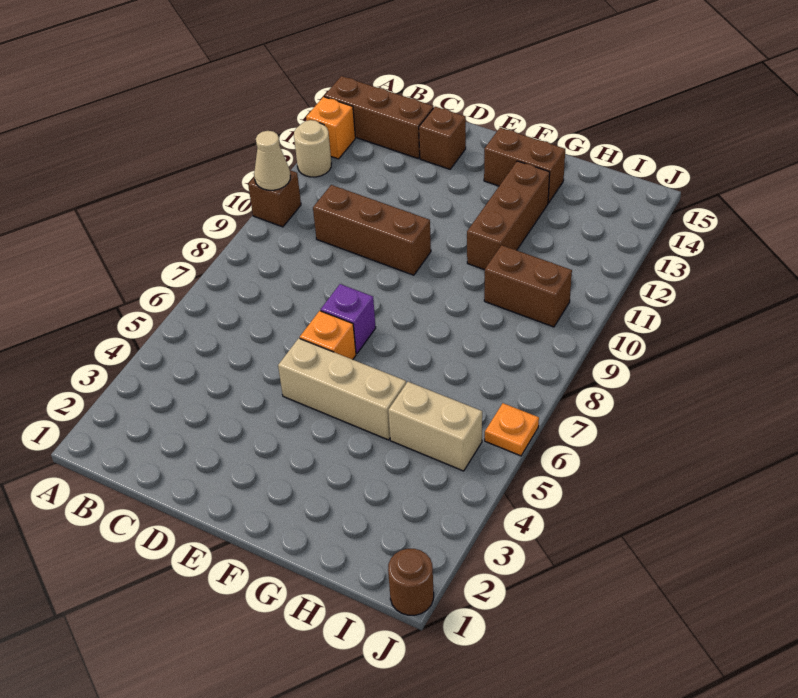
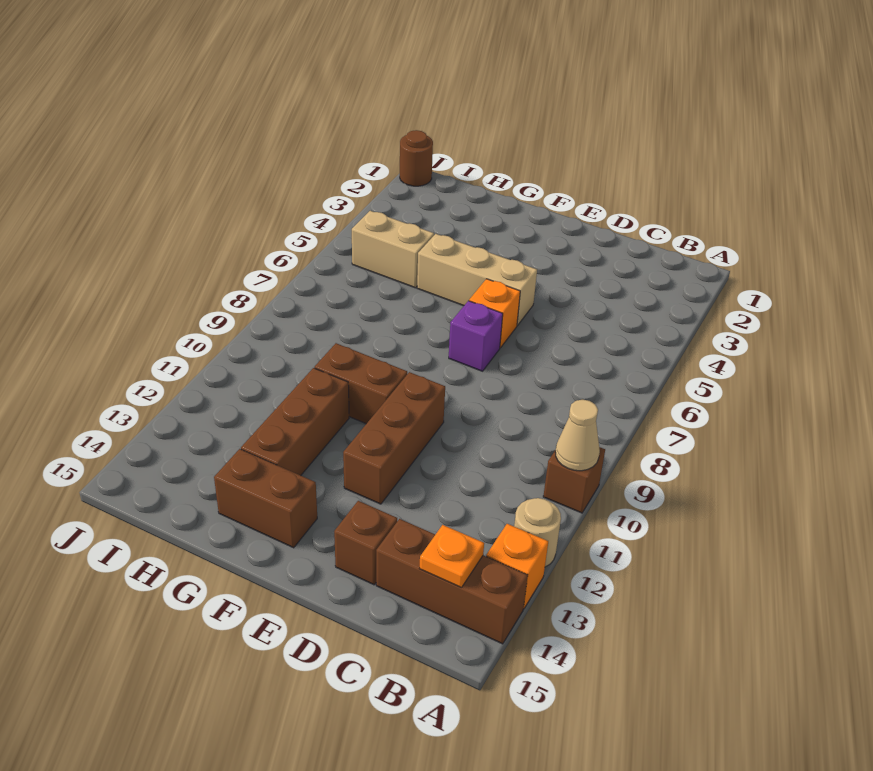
brown brick C10:E10 level 1 -> brown brick E10:E12 level 1
brown brick H10:I10 level 1 -> brown brick F10:G10 level 1
orange plate J6 level 1 -> orange plate B14 level 2

